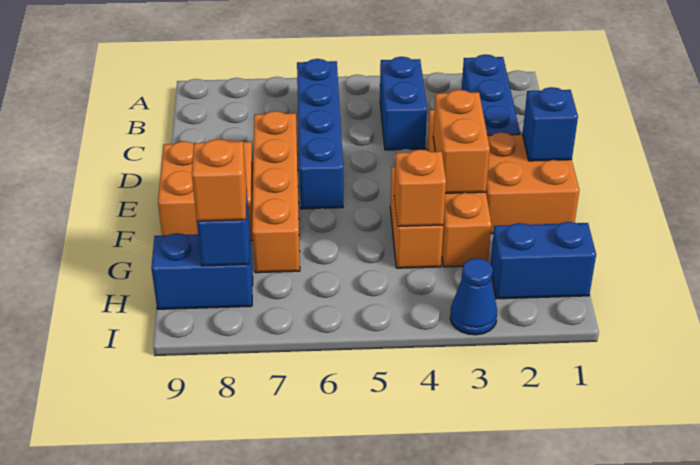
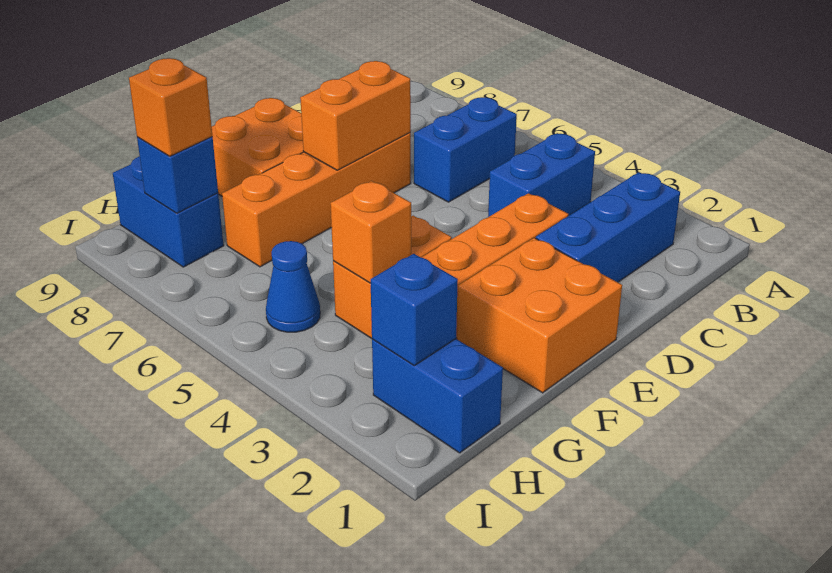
blue brick B6:E6 level 1 -> blue brick B6:C6 level 1
blue brick E1 level 2 -> blue brick H2 level 2
orange brick E3:F3 level 2 -> orange brick D7:E7 level 2
blue cone I3 level 1 -> blue cone H5 level 1

